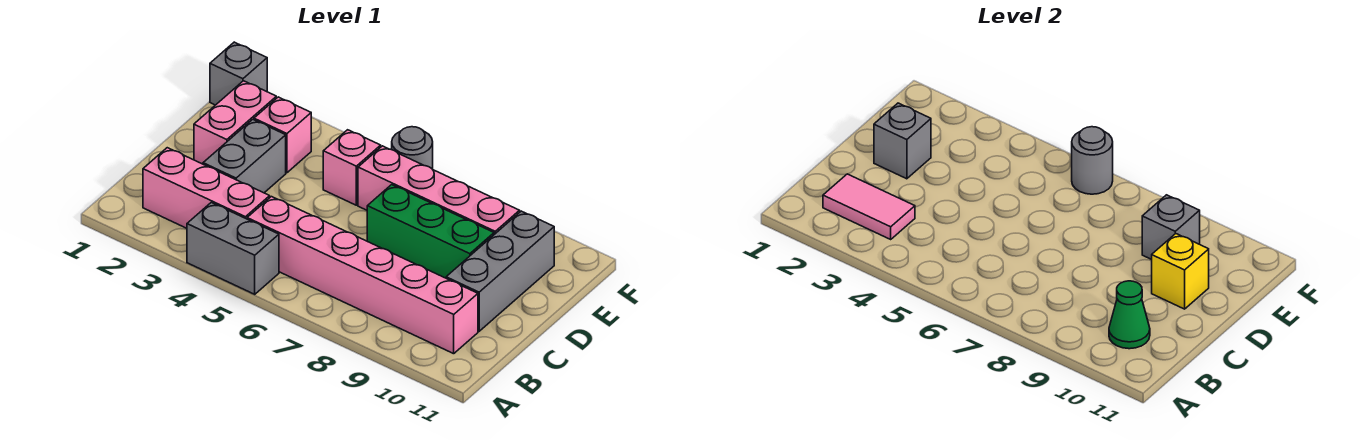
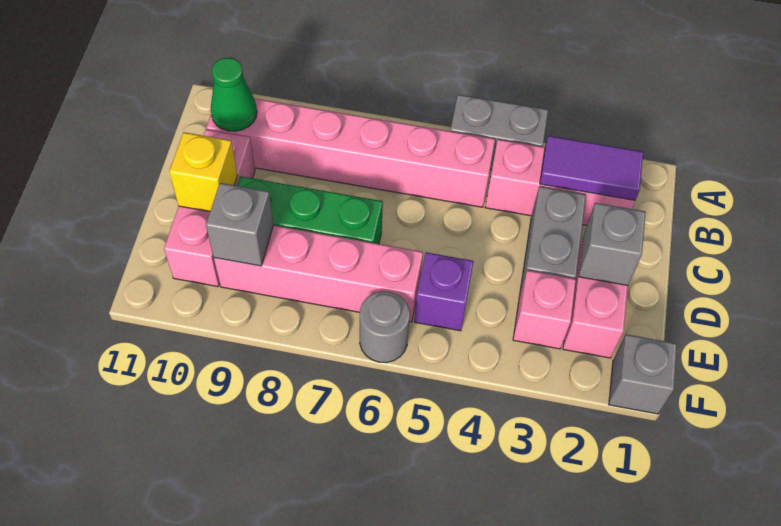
pink tile B2:B3 level 2 -> purple tile B2:B3 level 2
grey brick C10:E10 level 1 -> pink brick C10:E10 level 1
pink brick E5 level 1 -> purple brick E5 level 1
grey round brick F6 level 2 -> none

